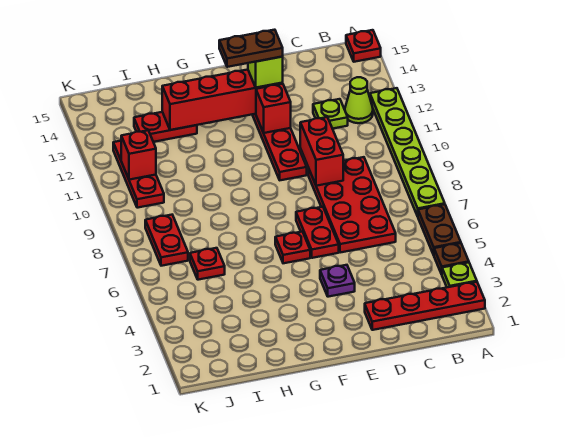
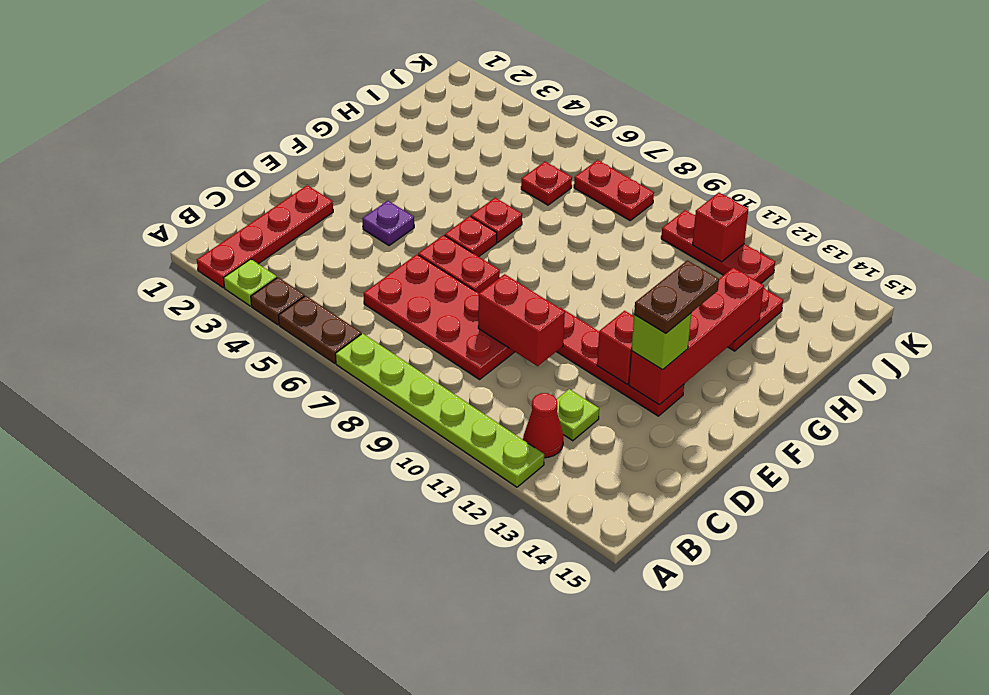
red plate A15 level 1 -> red plate G6 level 1
lime cone B12 level 1 -> red cone B12 level 1

